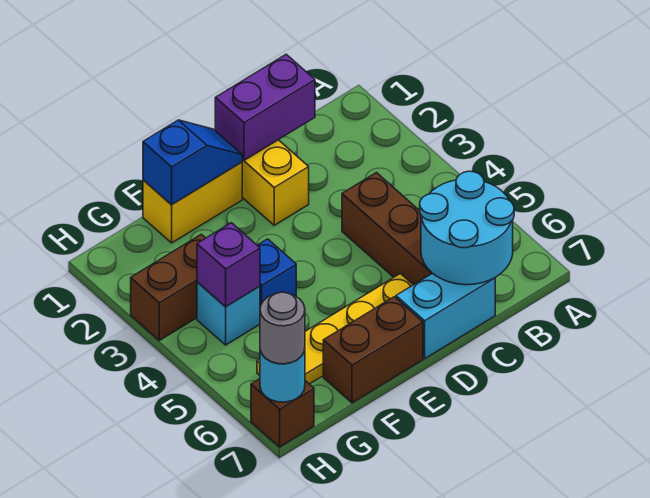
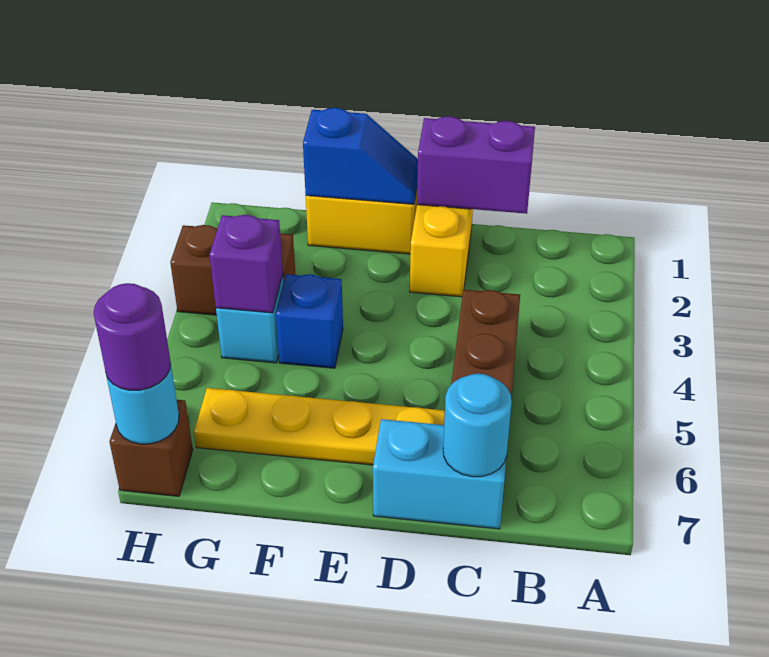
cyan round brick B6:C7 level 2 -> cyan round brick C7 level 2
brown brick E7:F7 level 1 -> none
grey round brick H7 level 3 -> purple round brick H7 level 3

